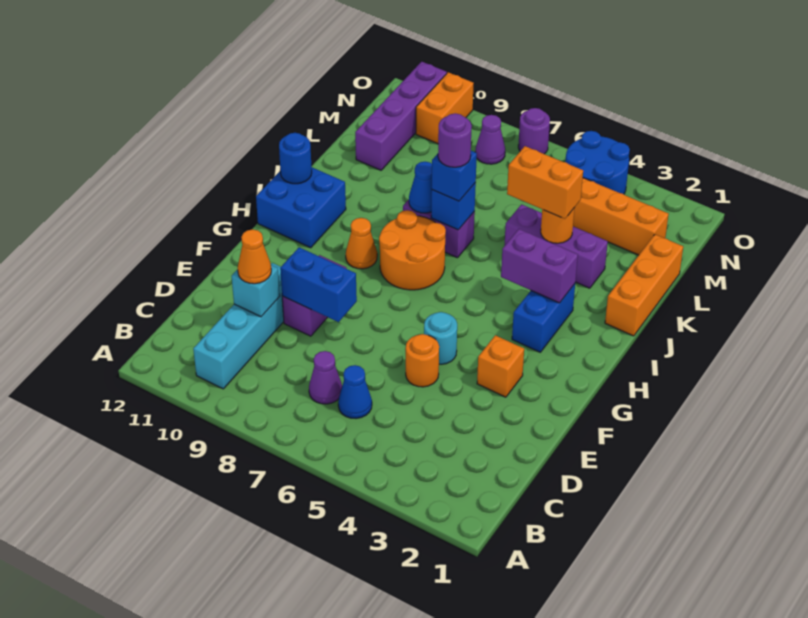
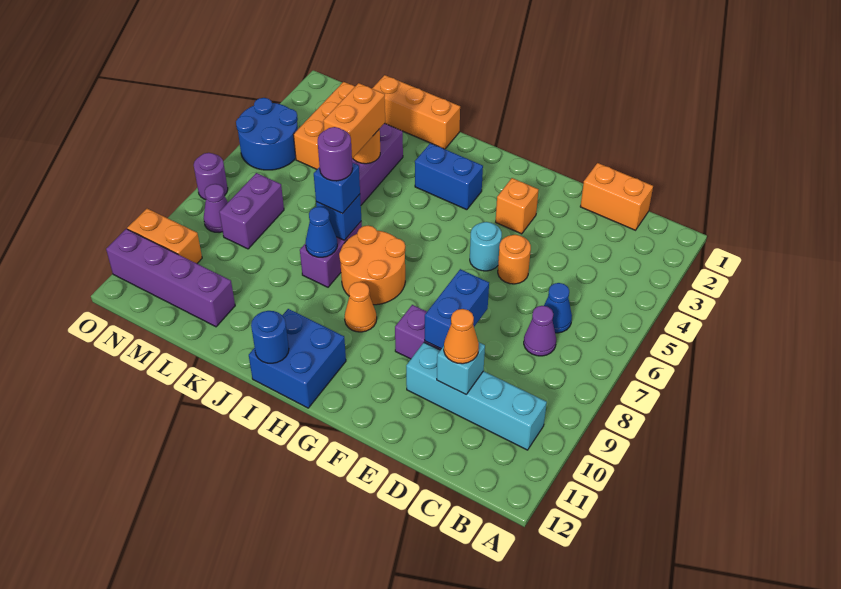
none -> orange brick C1:D1 level 1
purple brick I3:I4 level 2 -> purple brick M7:M8 level 1

